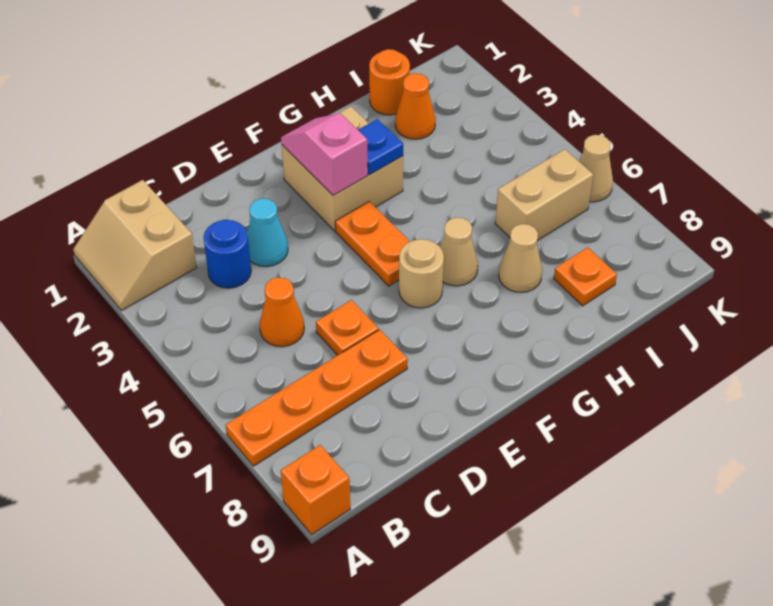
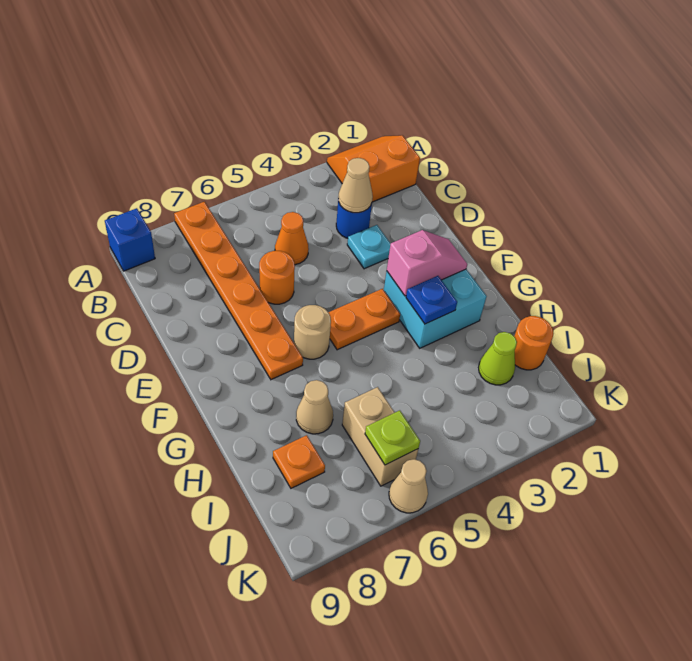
tan slope A1:B2 level 1 top B -> orange slope A1:B2 level 1 top B
orange plate A7:D7 level 1 -> orange plate A7:F7 level 1
orange brick A9 level 1 -> blue brick A9 level 1
cyan cone D3 level 1 -> cyan plate D3 level 1
orange plate D6 level 1 -> orange round brick D6 level 1
tan brick F2:G3 level 1 -> cyan brick F2:G3 level 1
tan cone G6 level 1 -> tan cone C3 level 2
orange cone I2 level 1 -> lime cone I2 level 1
none -> lime plate J6 level 2

